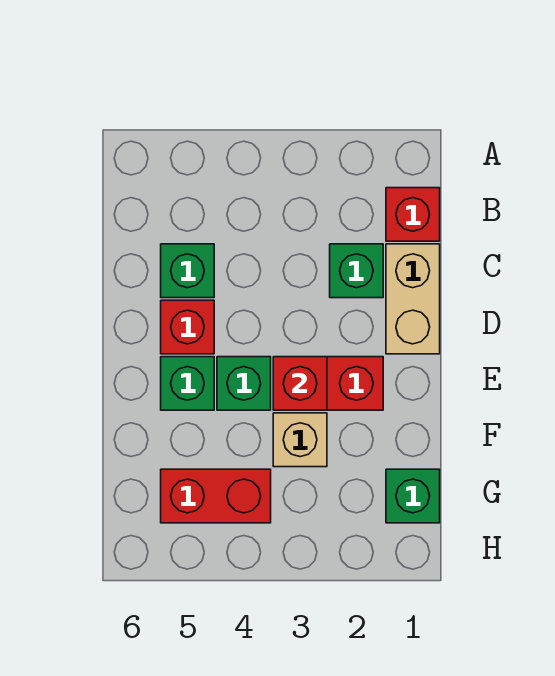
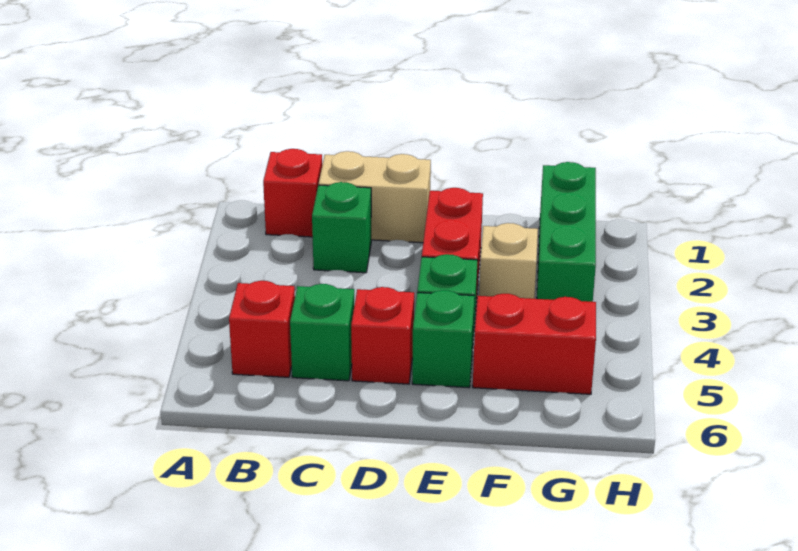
red brick E3 level 2 -> red brick B5 level 1
green brick G1 level 1 -> green brick G1:G3 level 1
red brick G4:G5 level 1 -> red brick F5:G5 level 1

